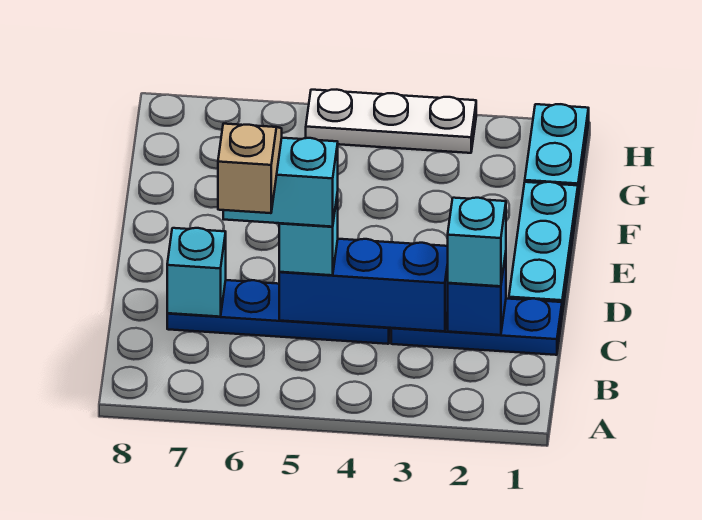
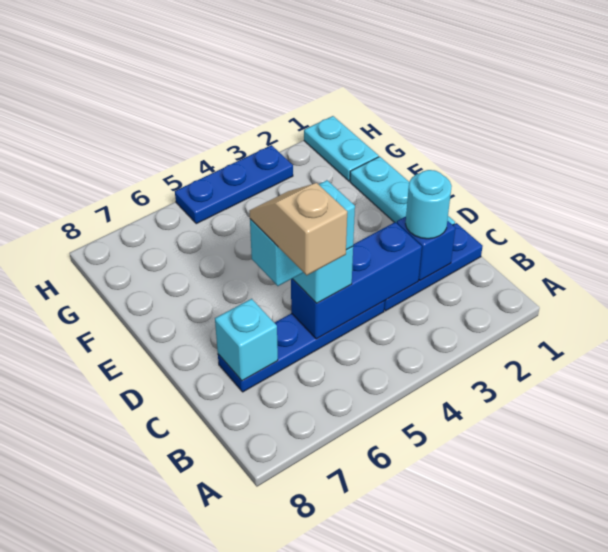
cyan brick C2 level 3 -> cyan round brick C2 level 3
white plate H3:H5 level 1 -> blue plate H3:H5 level 1

